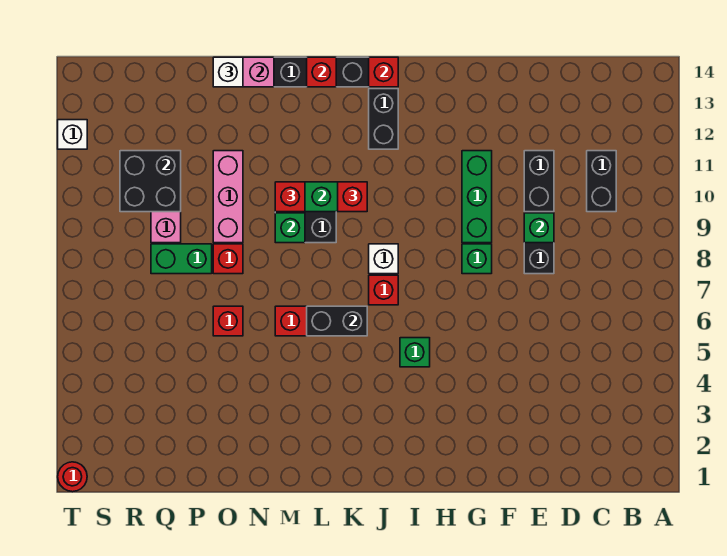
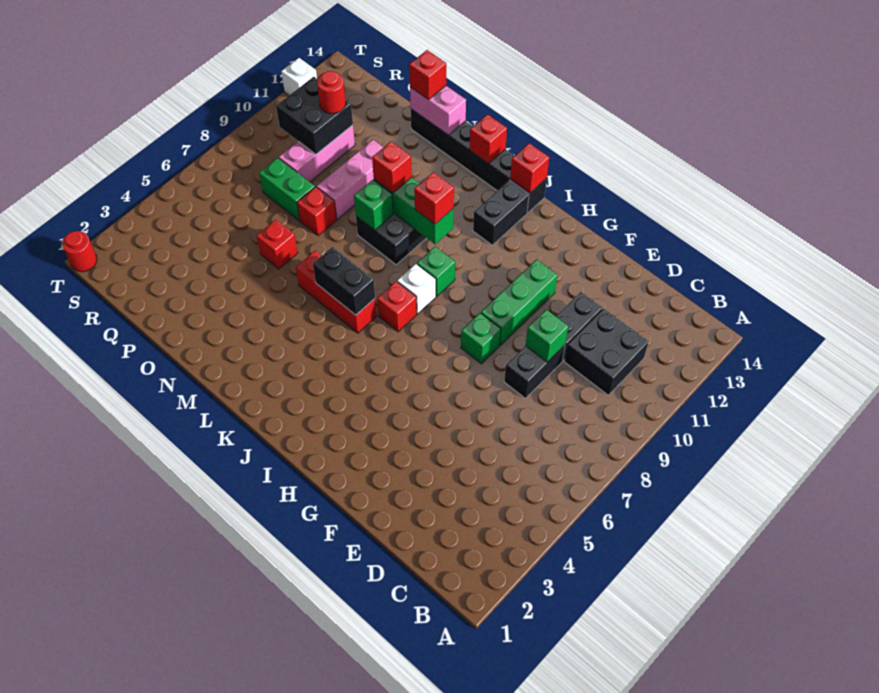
black brick C10:C11 level 1 -> black brick C10:D11 level 1
green brick I5 level 1 -> green brick J9 level 1
white brick O14 level 3 -> red brick O14 level 3
none -> red round brick Q11 level 3

